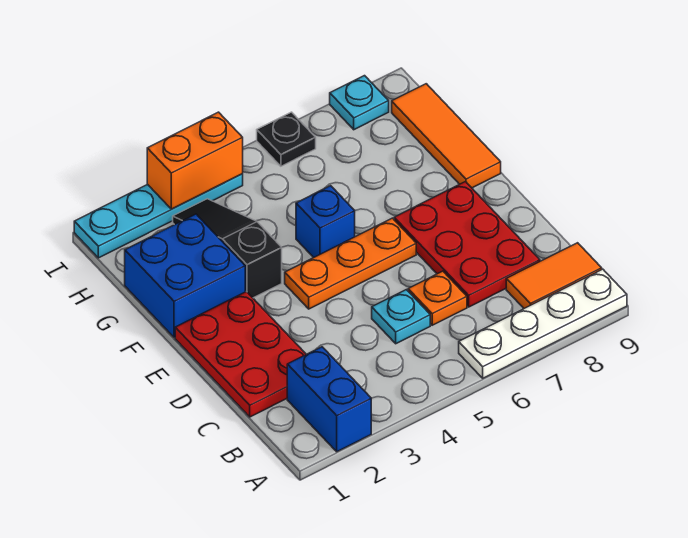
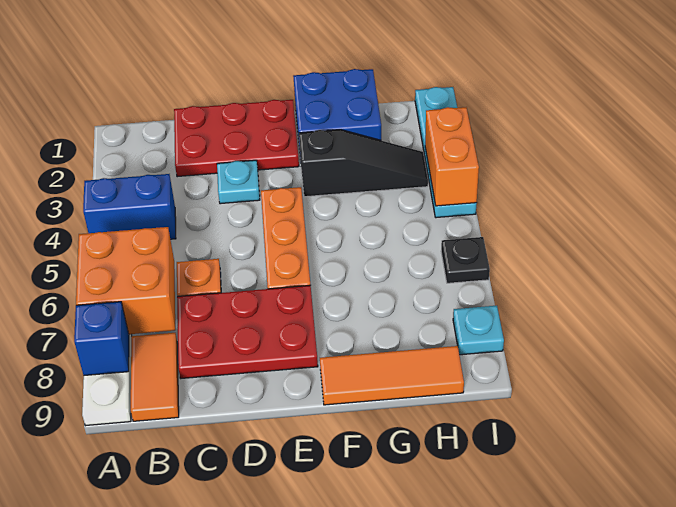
blue brick A2:B2 level 1 -> blue brick A4:B4 level 1
none -> orange brick A6:B7 level 2
cyan plate C5 level 1 -> cyan plate D3 level 1
blue brick F5 level 1 -> blue brick A8 level 2

